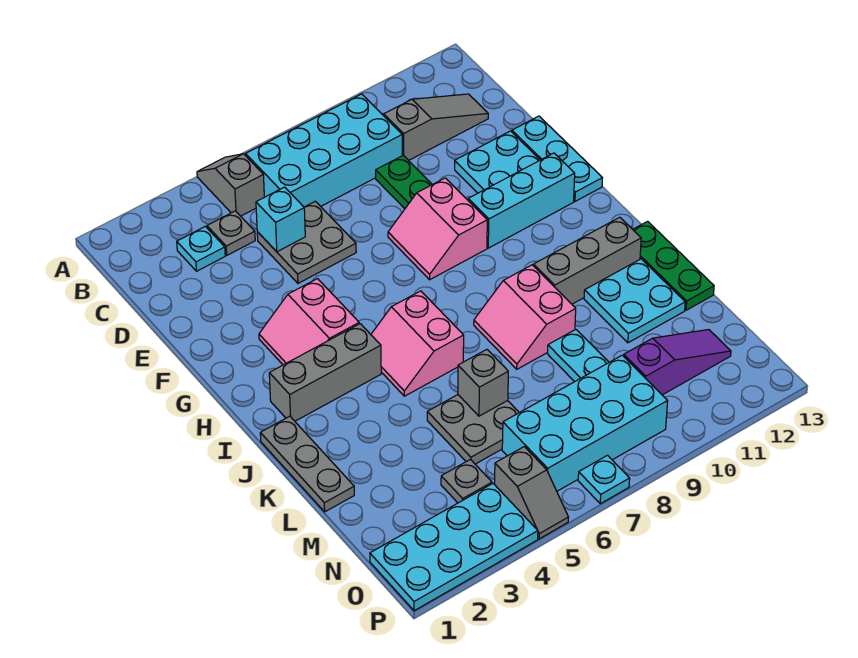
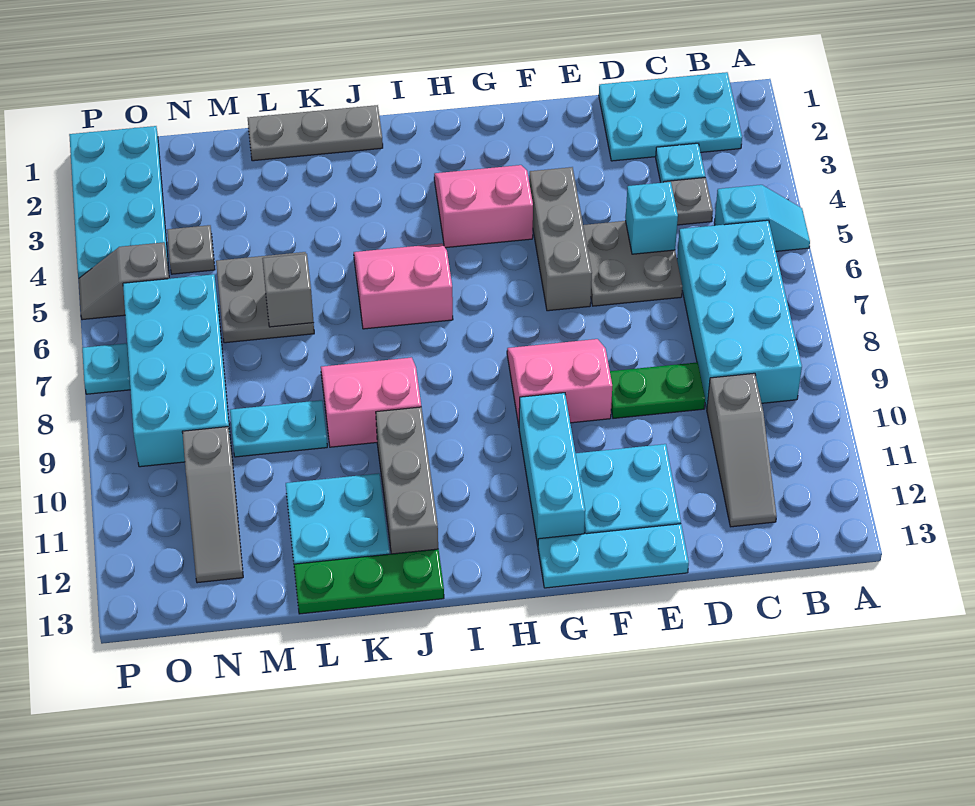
grey slope A5:B5 level 1 top B -> cyan slope A5:B5 level 1 top B
none -> cyan plate B1:D2 level 1
grey brick I2:I4 level 1 -> grey brick F4:F6 level 1
purple slope N10:N12 level 1 top 10 -> grey slope N10:N12 level 1 top 10

